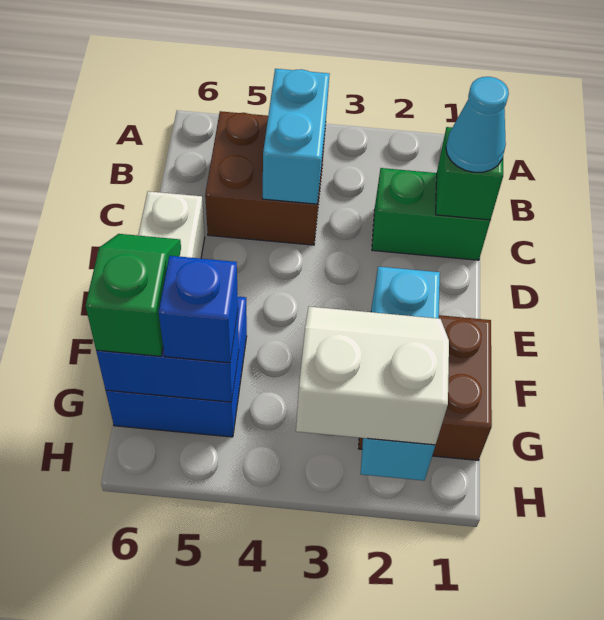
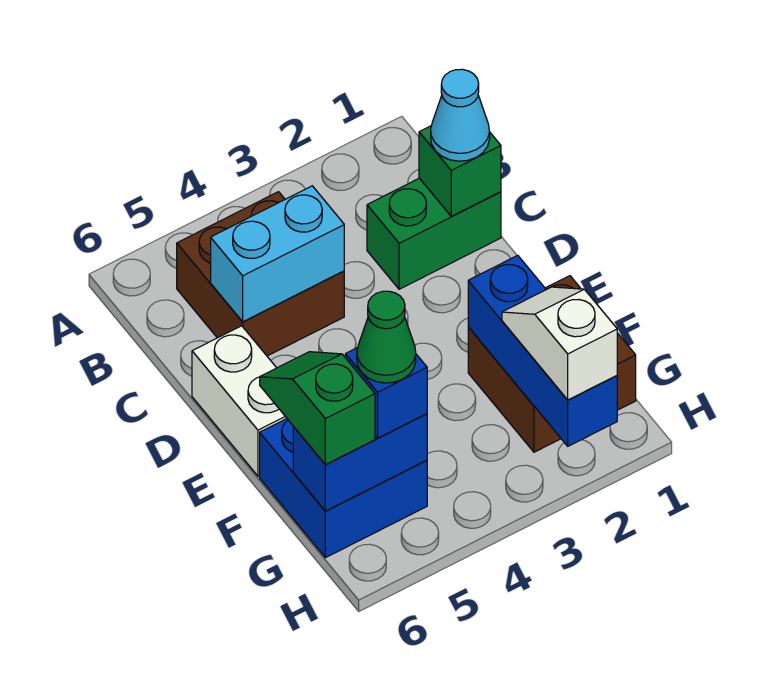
cyan brick B4:C4 level 2 -> cyan brick C4:C5 level 2
cyan brick F2:H2 level 2 -> blue brick F2:H2 level 2
white slope G2:H3 level 3 top H -> white slope G2:H2 level 3 top H
none -> green cone G5 level 4

